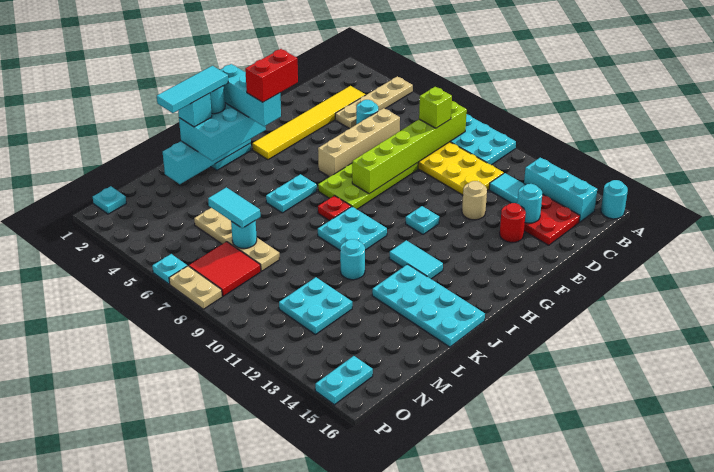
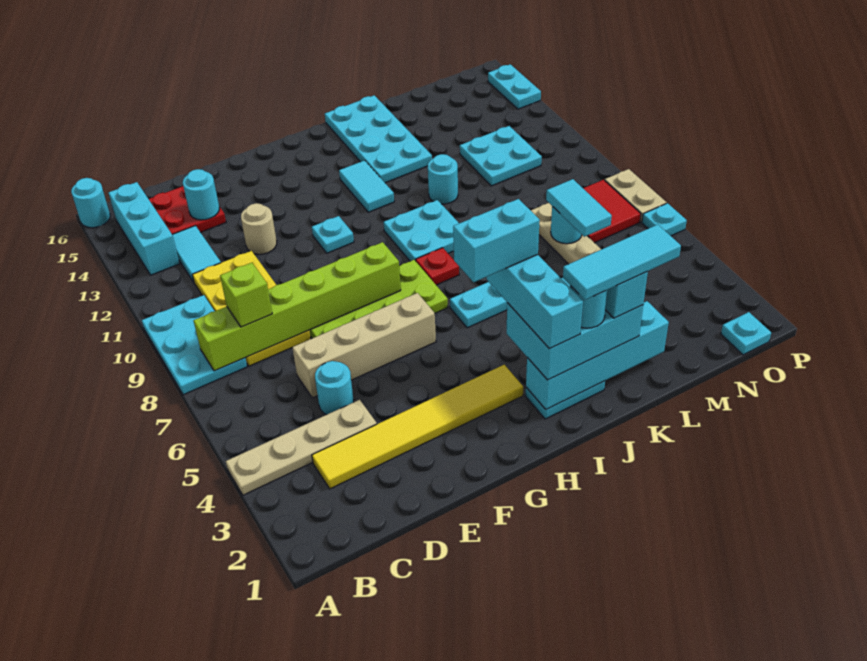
red round brick E14 level 1 -> none
red brick H4:I4 level 5 -> cyan brick H4:I4 level 5
cyan plate O15:P15 level 1 -> cyan plate P14:P15 level 1

